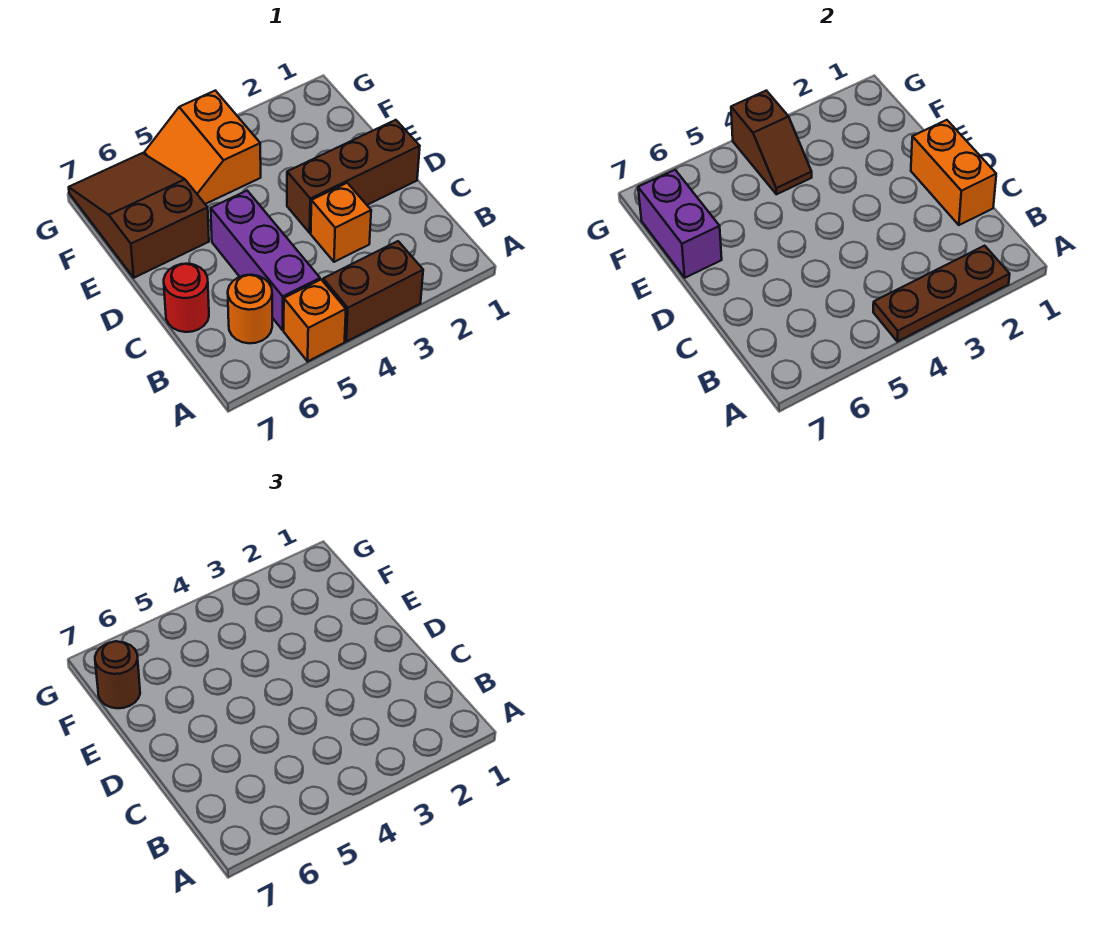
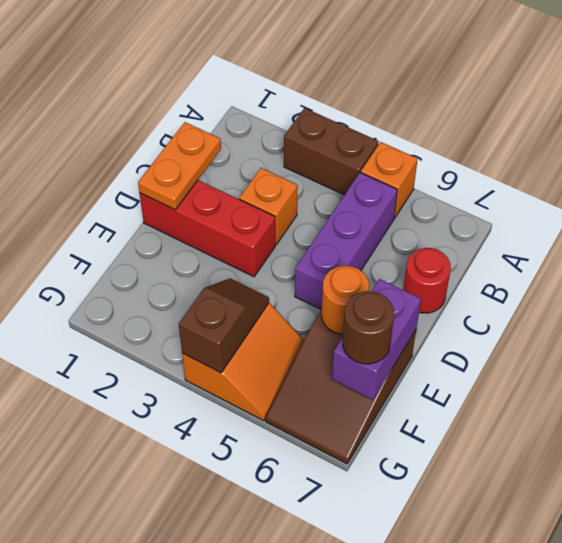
brown plate A2:A4 level 2 -> none
orange round brick B6 level 1 -> orange round brick E6 level 2
orange brick C1:D1 level 2 -> orange plate C1:D1 level 2
brown brick D1:D3 level 1 -> red brick D1:D3 level 1

